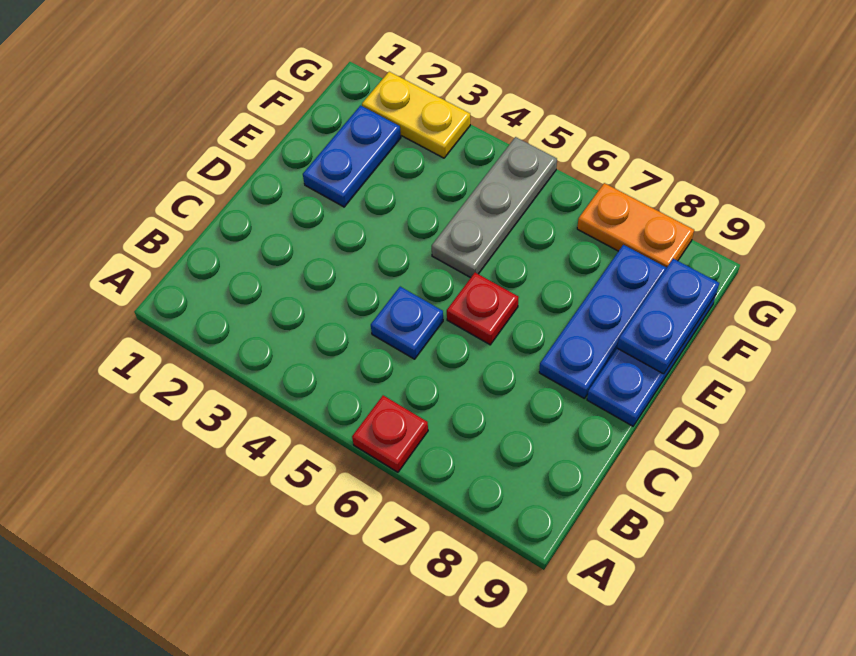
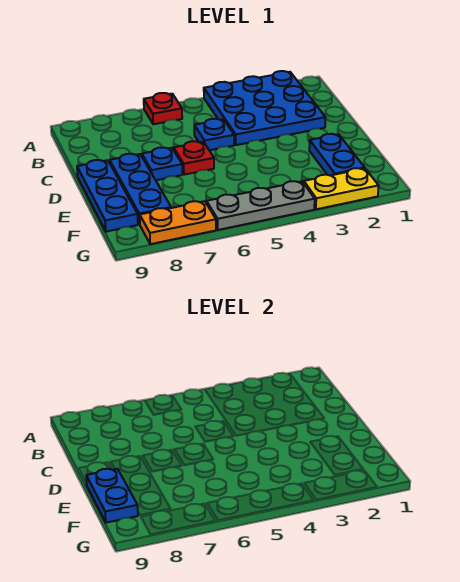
none -> blue plate A2:C4 level 1
none -> blue plate D7 level 1
grey plate E5:G5 level 1 -> grey plate G4:G6 level 1

